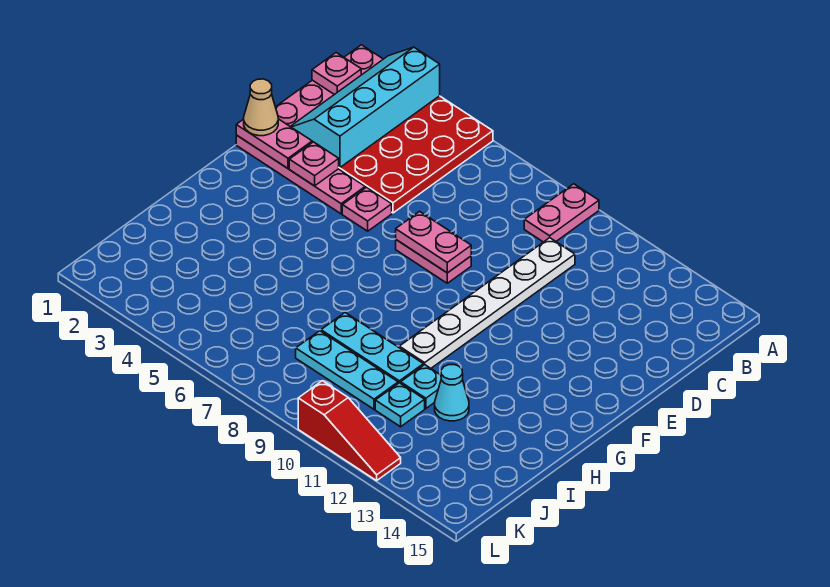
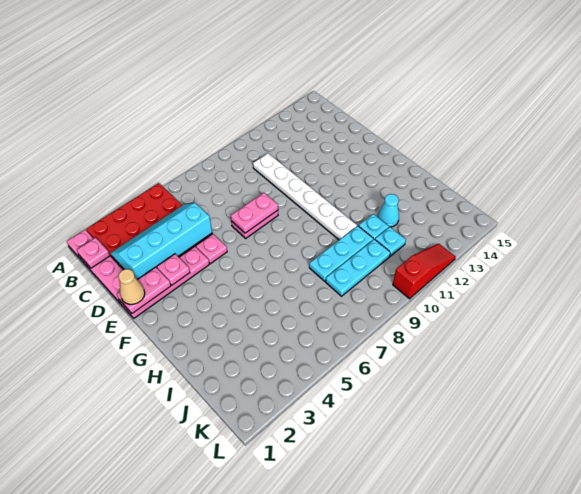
cyan slope A2:D3 level 2 top 3 -> cyan slope C2:D5 level 2 top D
pink plate A9:B9 level 1 -> none

